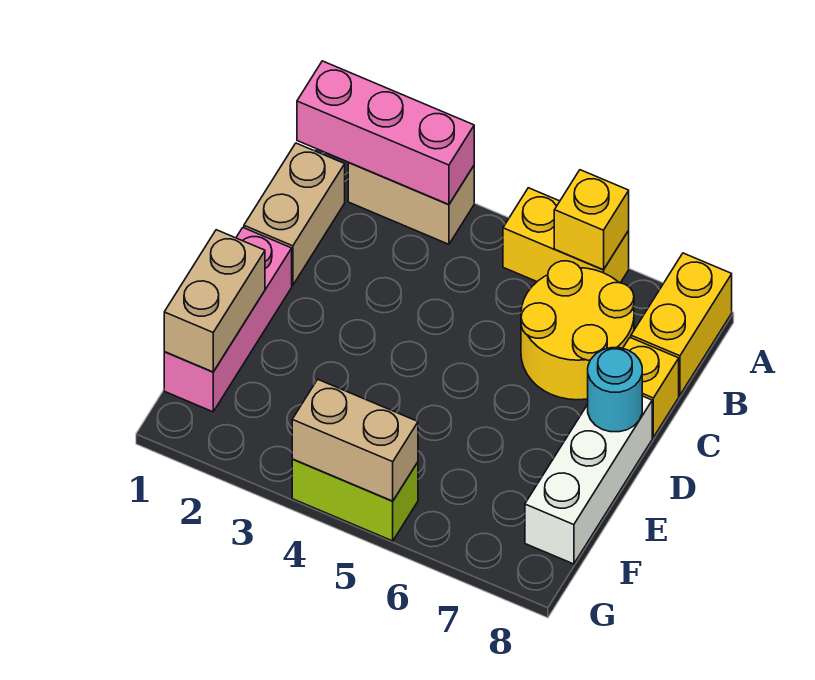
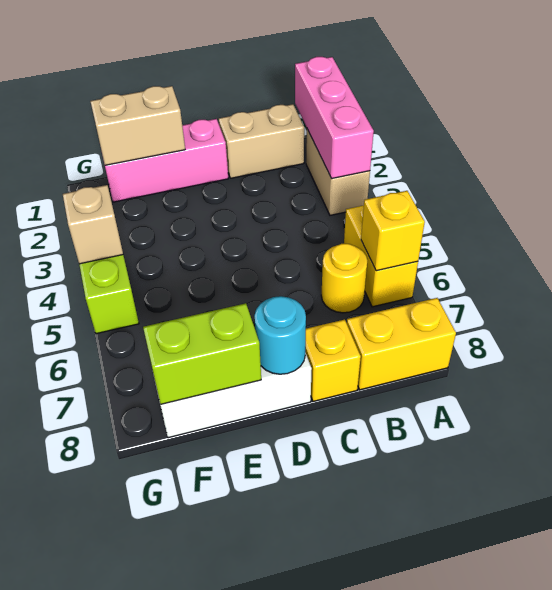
yellow round brick B6:C7 level 1 -> yellow round brick B6 level 1
none -> lime brick E8:F8 level 2
tan brick G4:G5 level 2 -> tan brick G4 level 2

